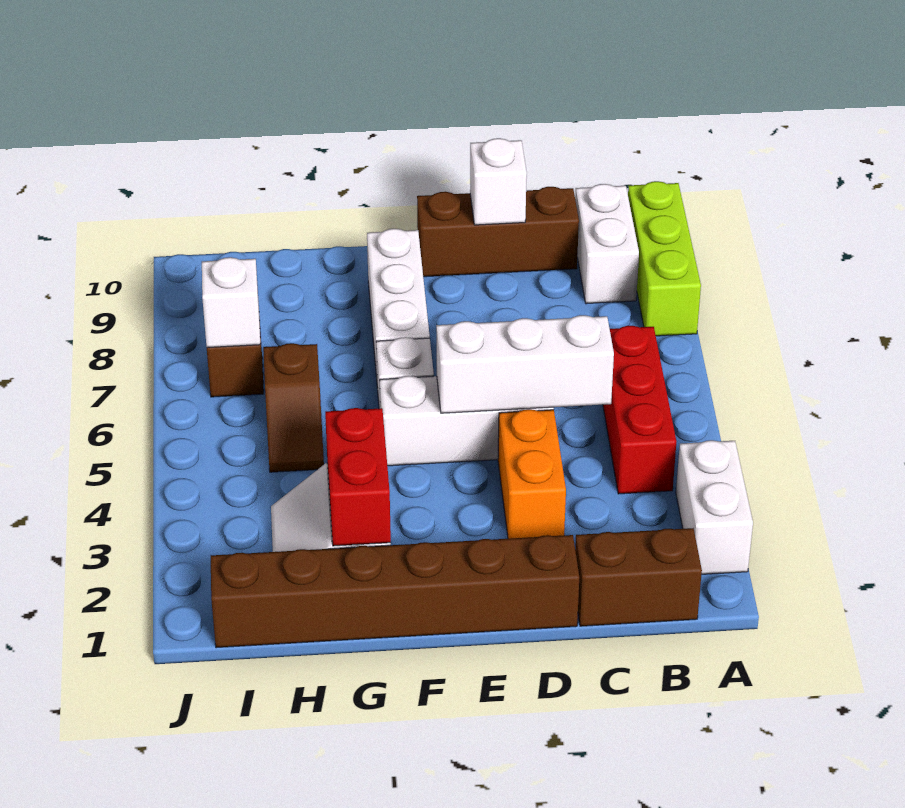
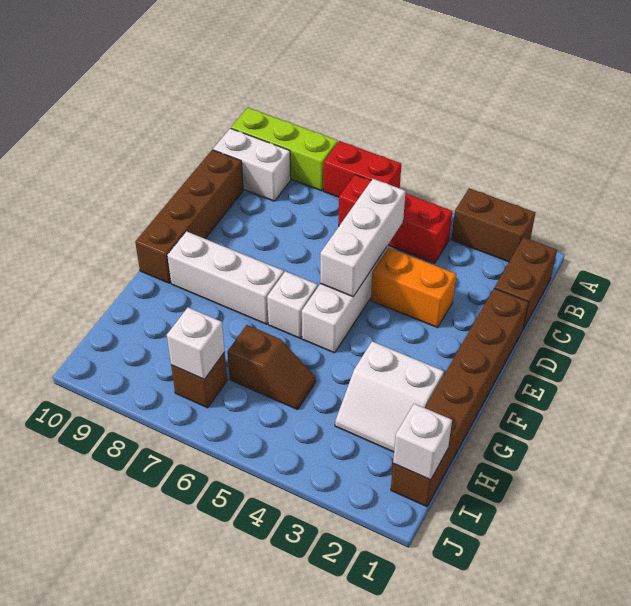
white brick A2:A3 level 1 -> brown brick A2:A3 level 1
brown brick C10:E10 level 1 -> brown brick C10:F10 level 1
white brick D10 level 2 -> white brick I1 level 2
red brick G2:G3 level 2 -> red brick A6:A7 level 1

